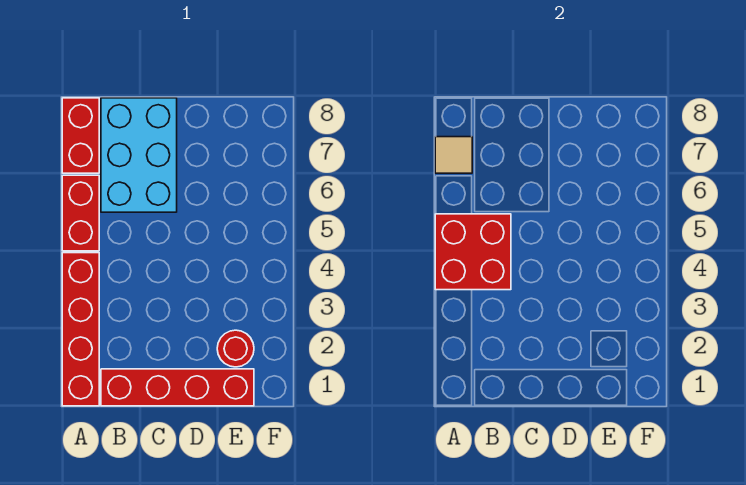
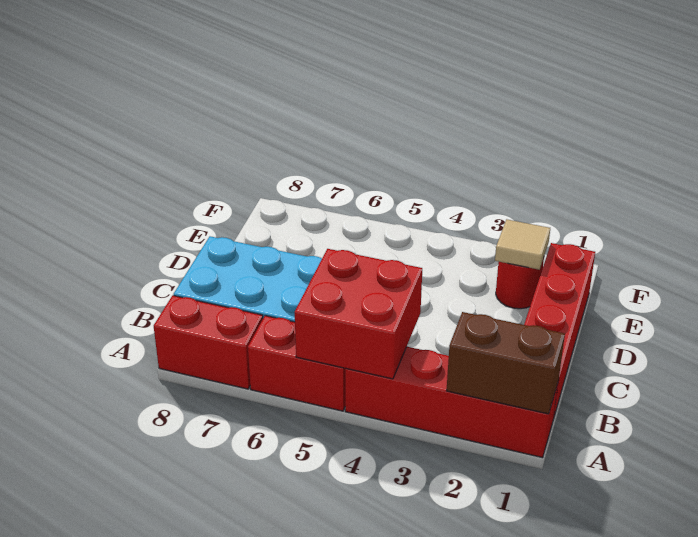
none -> brown brick A1:A2 level 2
tan tile A7 level 2 -> tan tile E2 level 2

